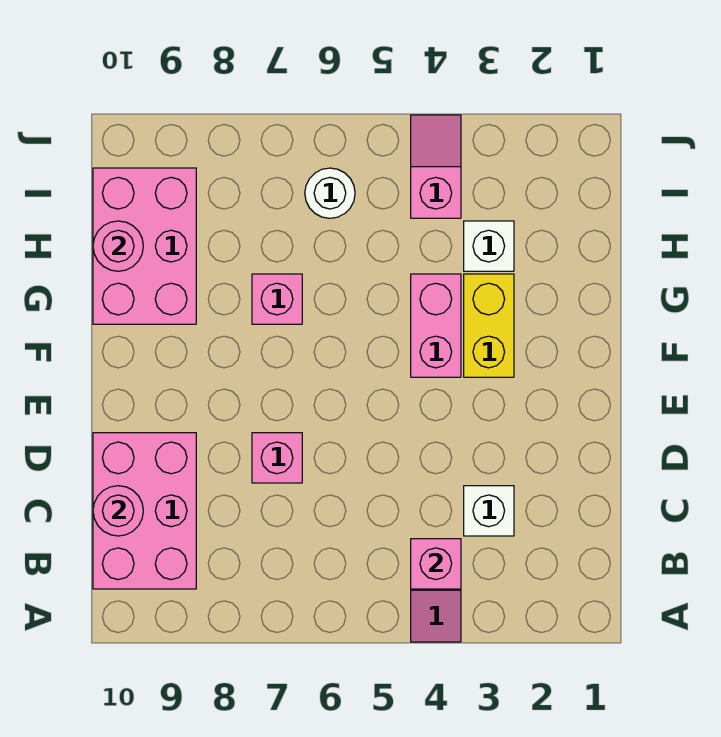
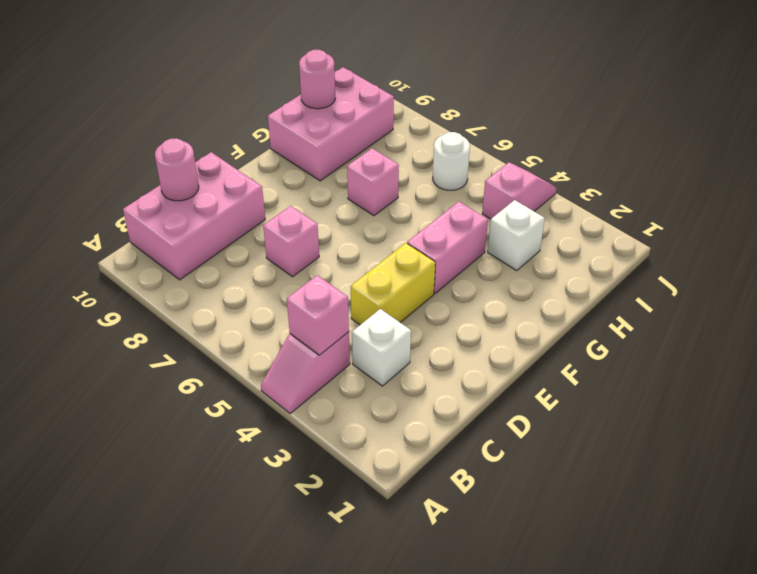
yellow brick F3:G3 level 1 -> yellow brick D4:E4 level 1

